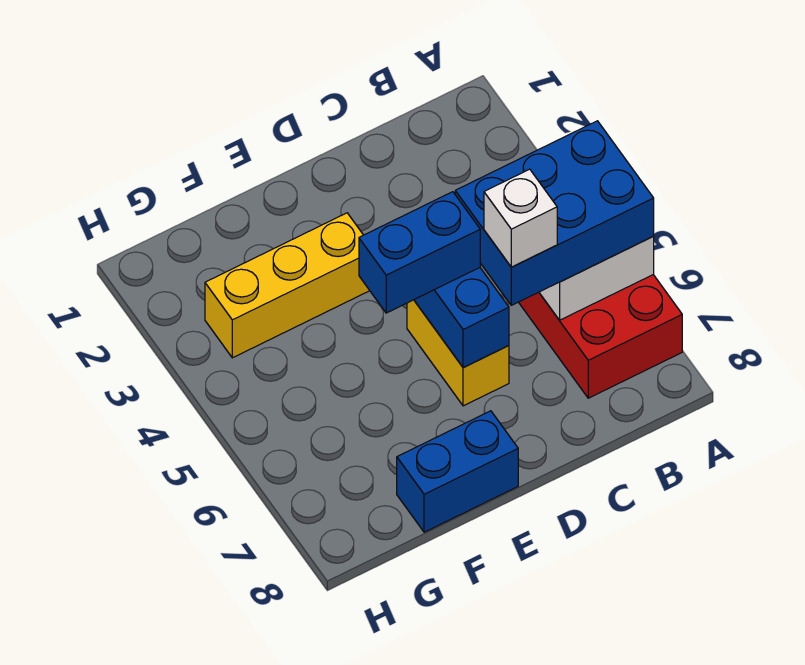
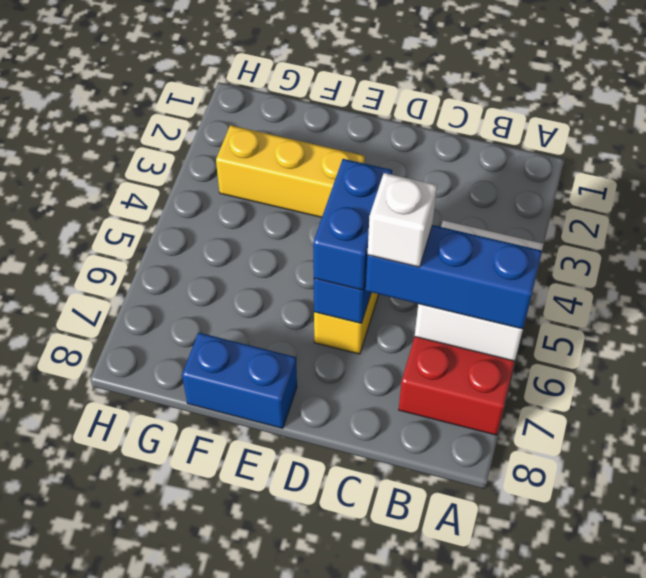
blue brick A5:C6 level 3 -> blue brick A6:C6 level 3
blue brick D5:E5 level 3 -> blue brick D5:D6 level 3

